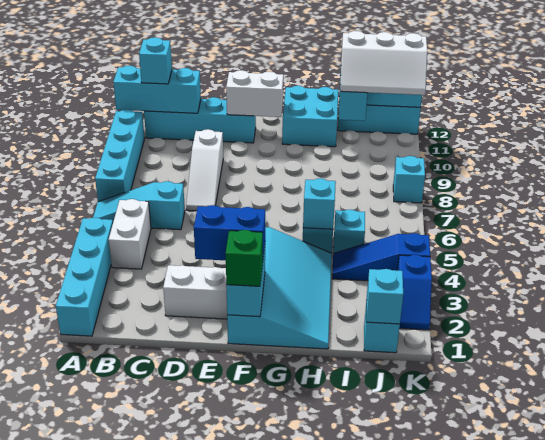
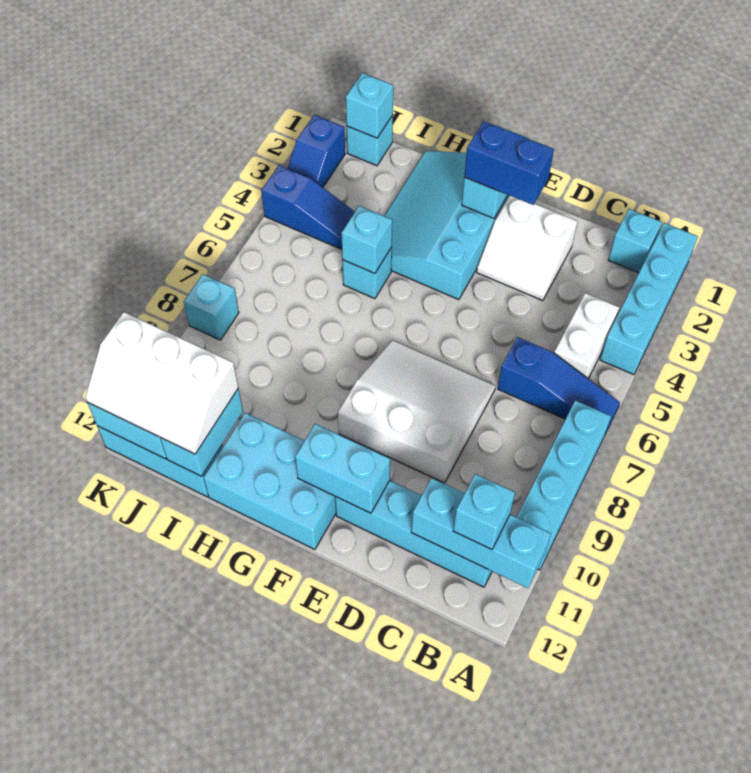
cyan slope A6:C6 level 1 top C -> blue slope A6:C6 level 1 top C
white slope D7:D9 level 1 top 9 -> white slope D7:F9 level 1 top 9
white brick E11:F11 level 2 -> cyan brick E11:F11 level 2
green brick F1 level 3 -> none
cyan brick G11:H12 level 1 -> cyan brick F11:H12 level 1
cyan brick I5 level 1 -> cyan brick B1 level 1
white slope I11:K12 level 3 top 12 -> white slope I11:K12 level 3 top 11
blue slope K2:K3 level 1 top 3 -> blue slope K2:K3 level 1 top 2

